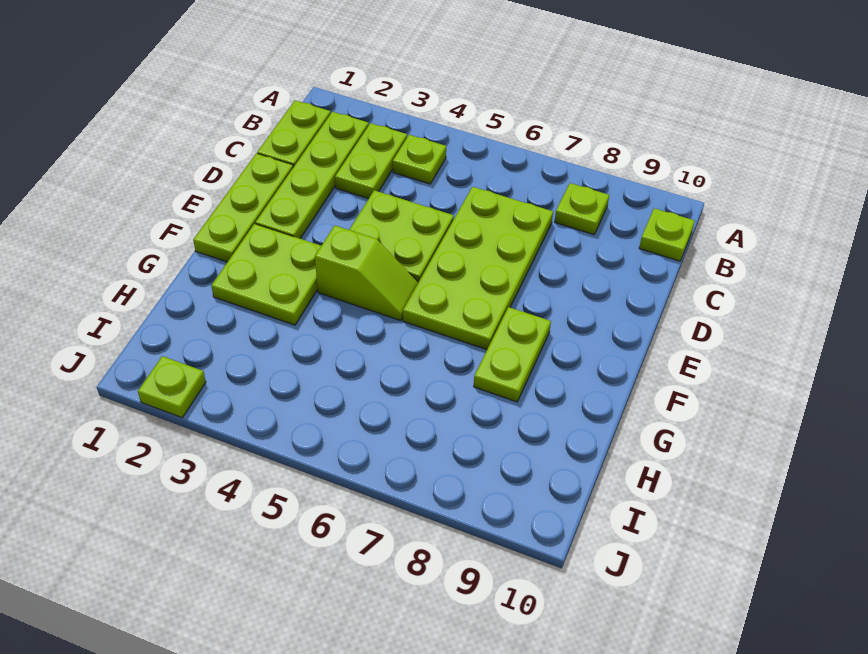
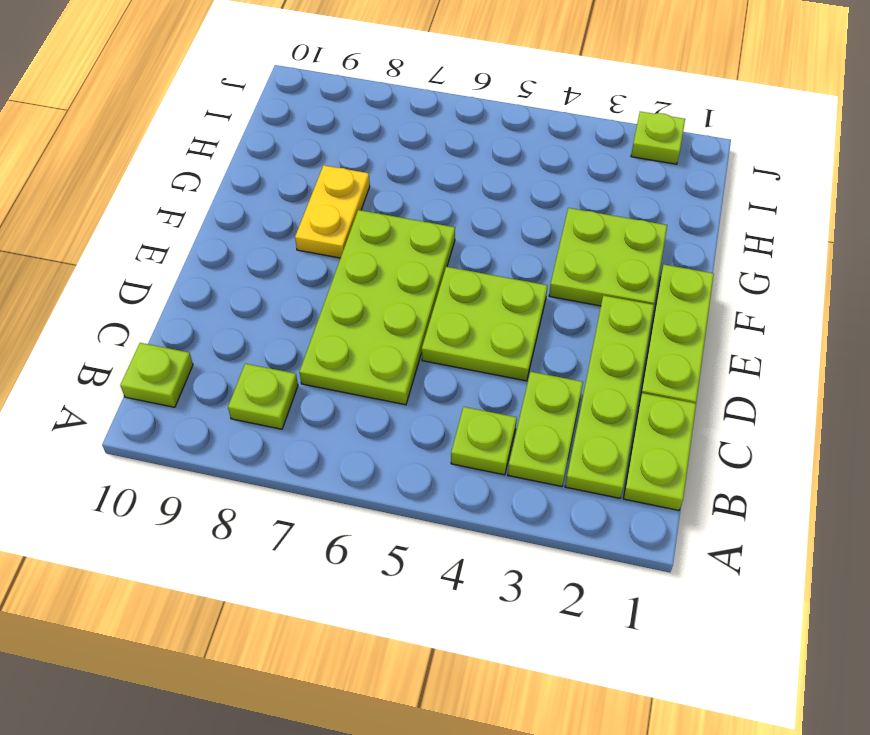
lime slope F4:F5 level 1 top 4 -> none
lime plate F8:G8 level 1 -> yellow plate F8:G8 level 1

